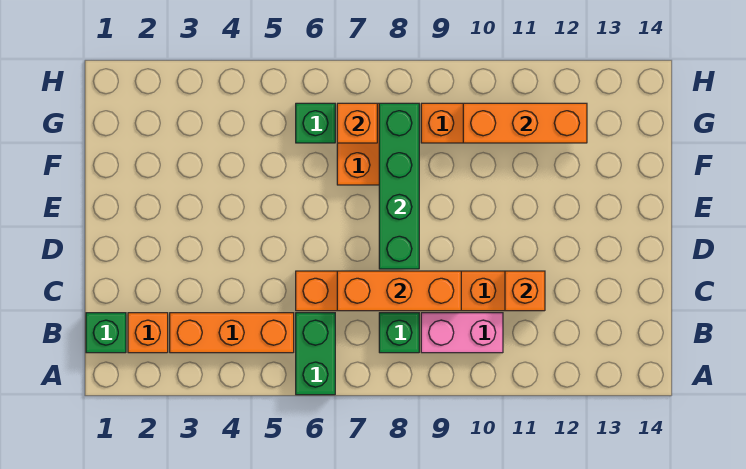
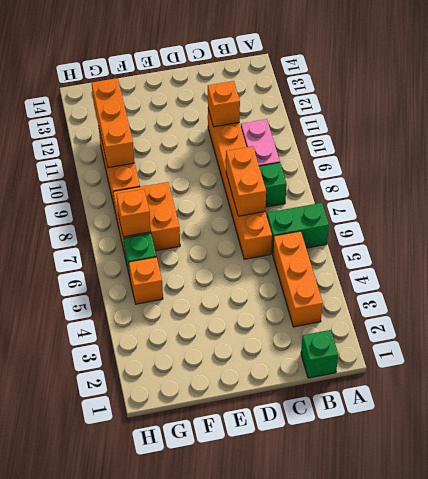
orange brick B2 level 1 -> orange brick G5 level 1
orange brick C7:C9 level 2 -> orange brick C7:C8 level 2
green brick D8:G8 level 2 -> none

